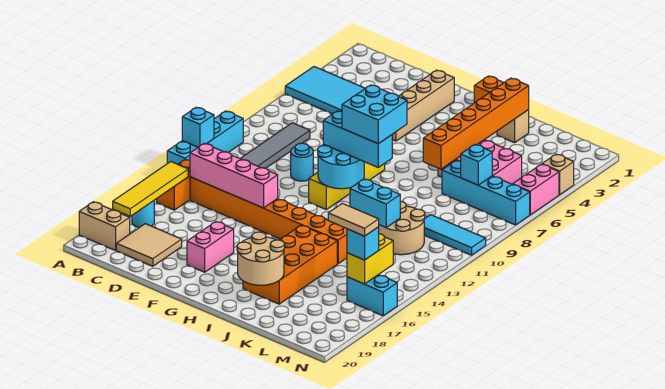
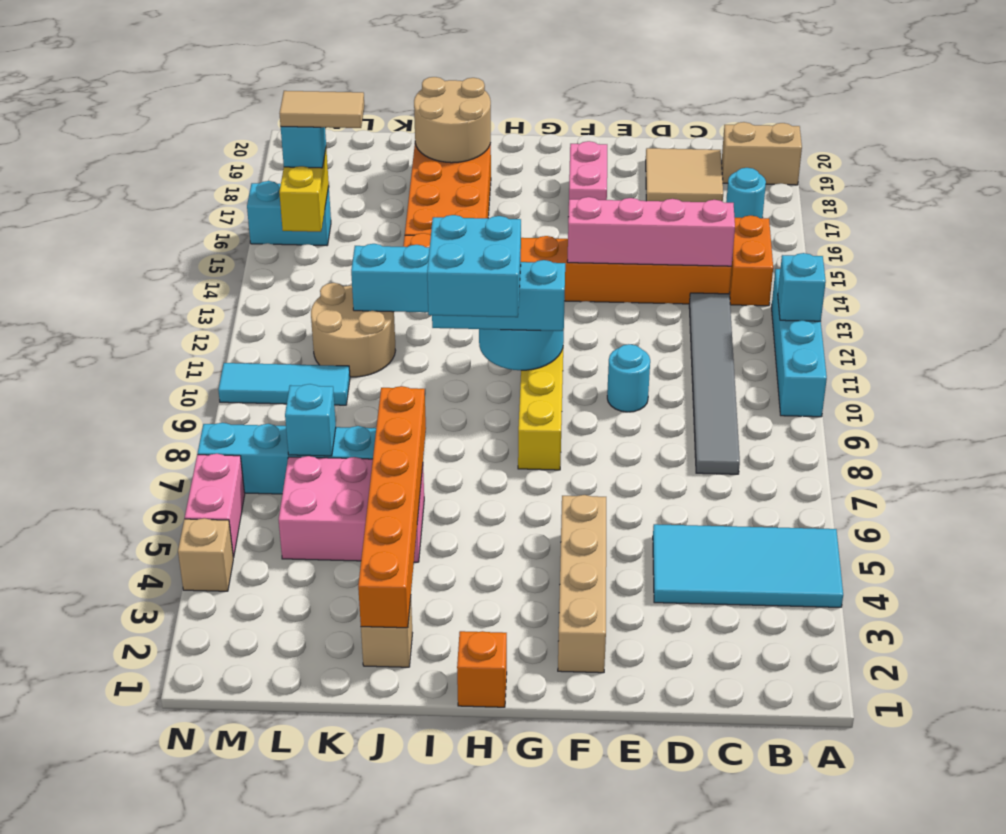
yellow tile B15:B18 level 2 -> none

